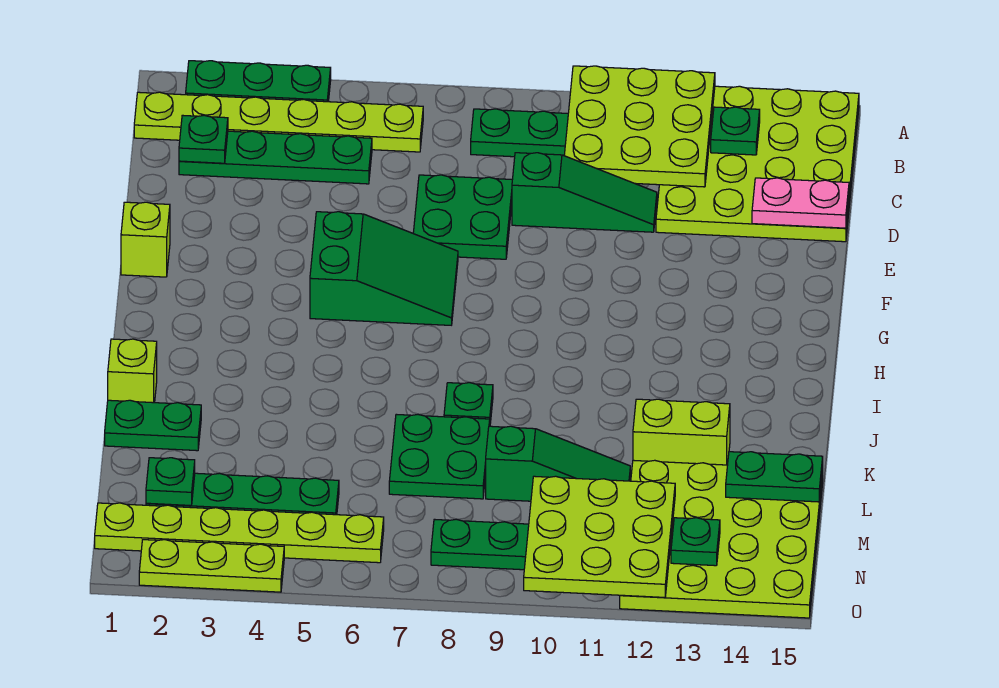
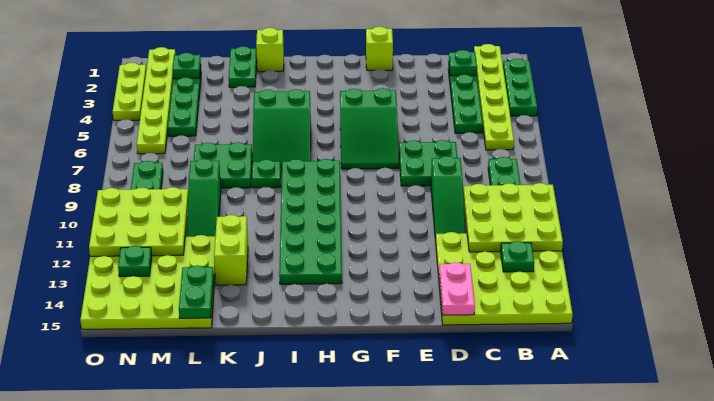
none -> green plate H8:I13 level 1
none -> green slope I5:J7 level 1 top 5

